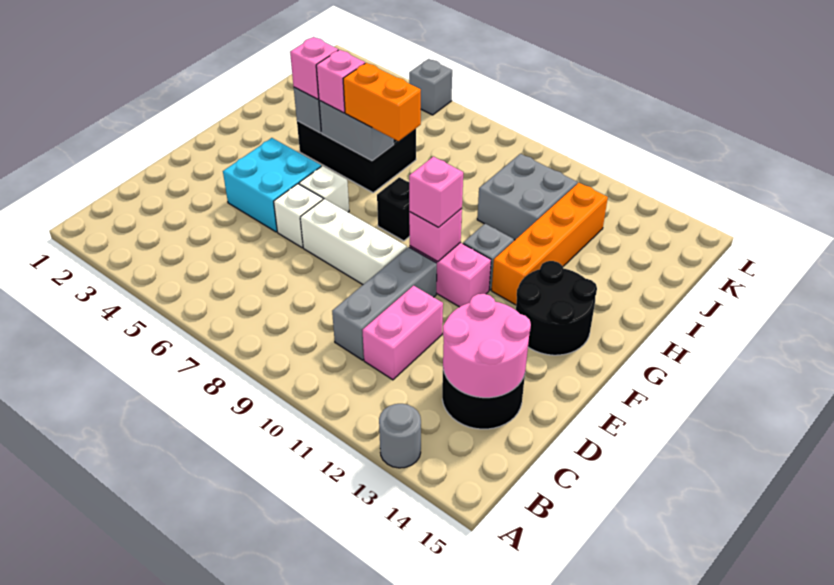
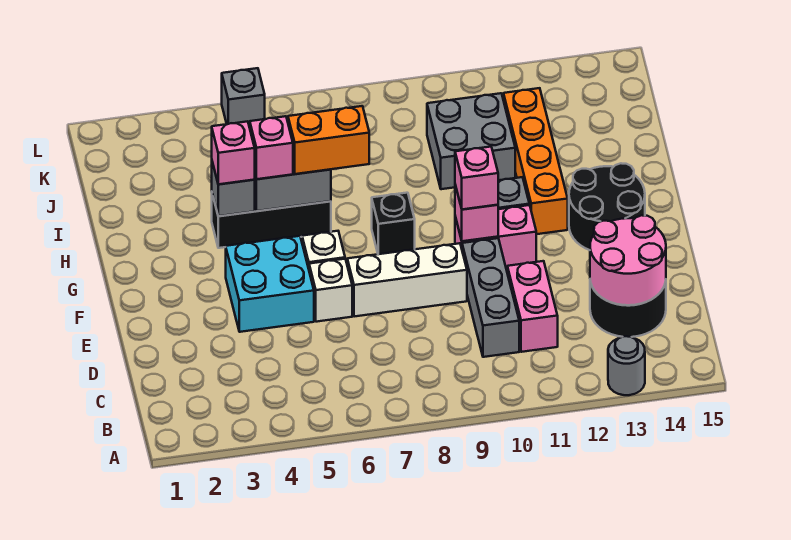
black brick H4:I6 level 1 -> black brick H4:H6 level 1

